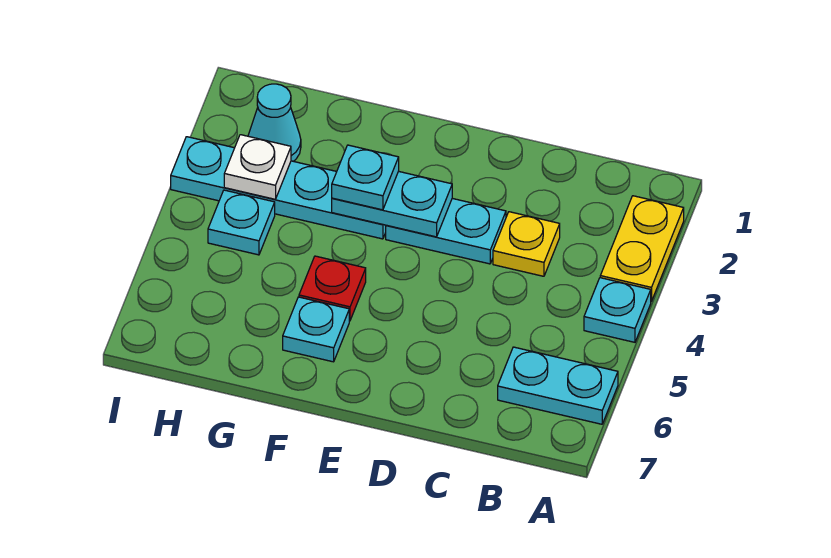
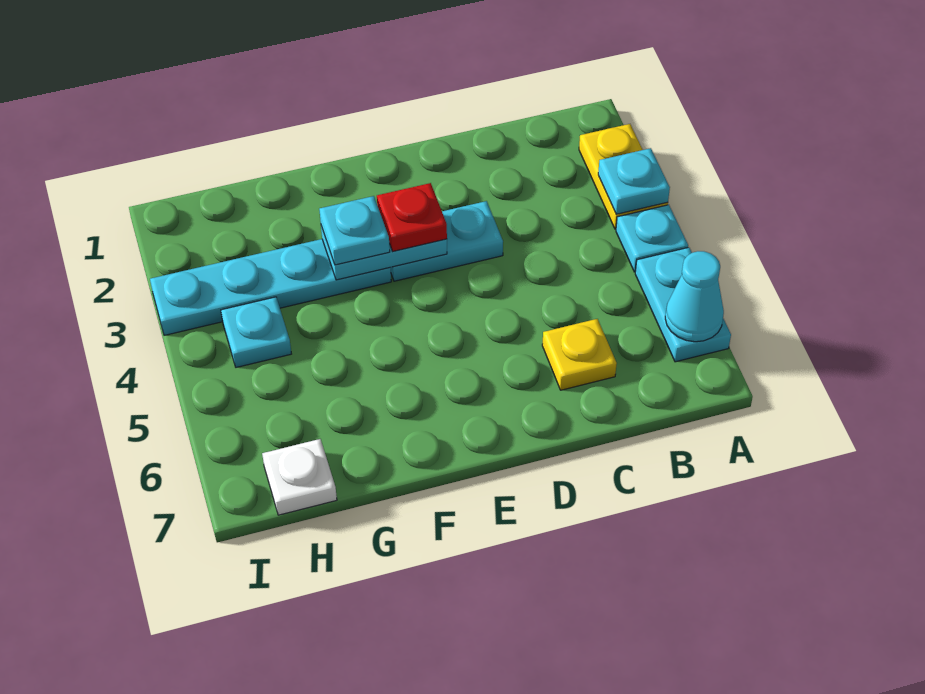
cyan plate A6:B6 level 1 -> cyan plate A5:A6 level 1
yellow plate C3 level 1 -> yellow plate C6 level 1
red plate F5 level 1 -> red plate E3 level 3
cyan plate F6 level 1 -> cyan plate A3 level 2
cyan cone H2 level 1 -> cyan cone A6 level 2
white plate H3 level 2 -> white plate H7 level 1

